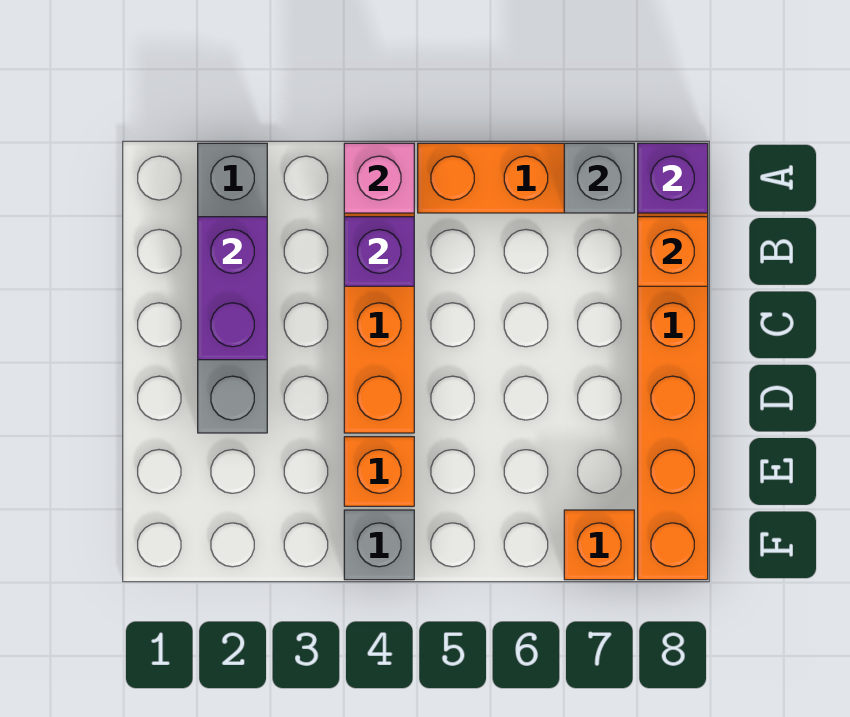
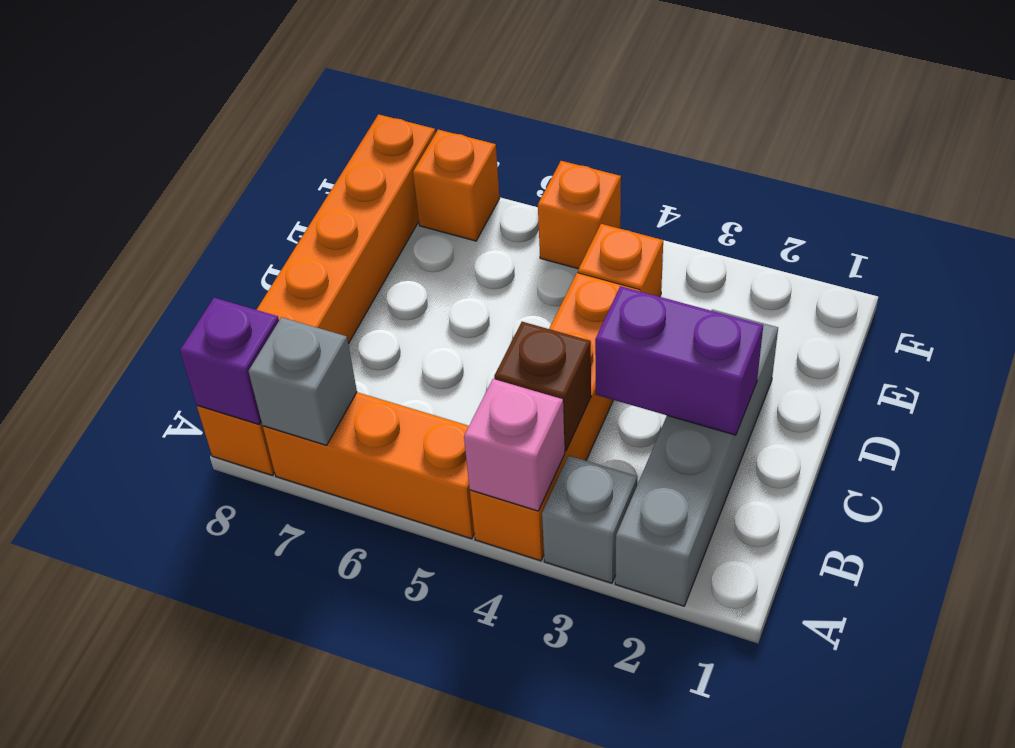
purple brick B2:C2 level 2 -> purple brick C2:C3 level 2
purple brick B4 level 2 -> brown brick B4 level 2
orange brick B8 level 2 -> orange brick F5 level 1
grey brick F4 level 1 -> grey brick A3 level 1

